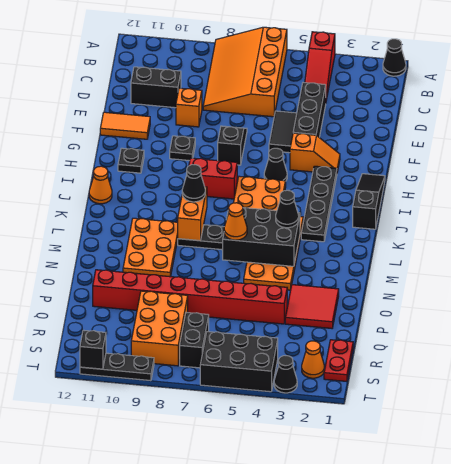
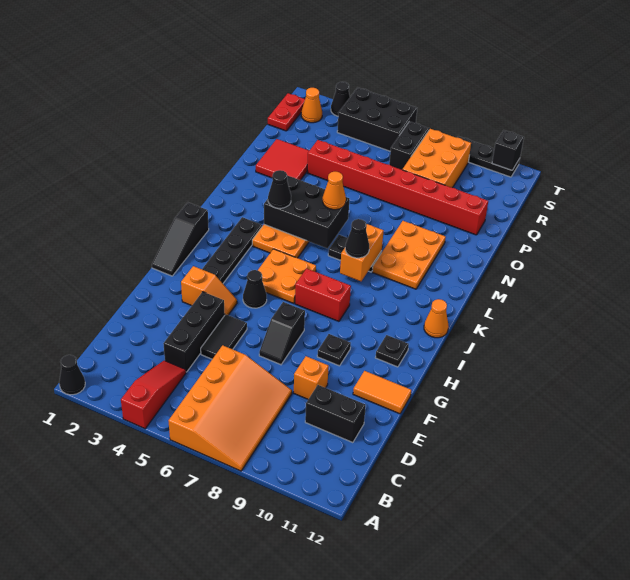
orange slope G3:G4 level 1 top 4 -> orange slope G3:G4 level 1 top 3

